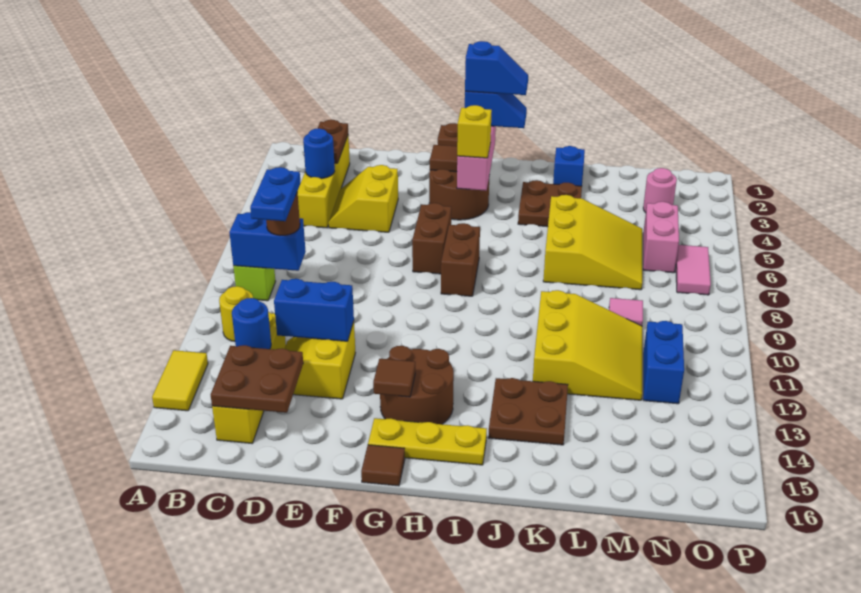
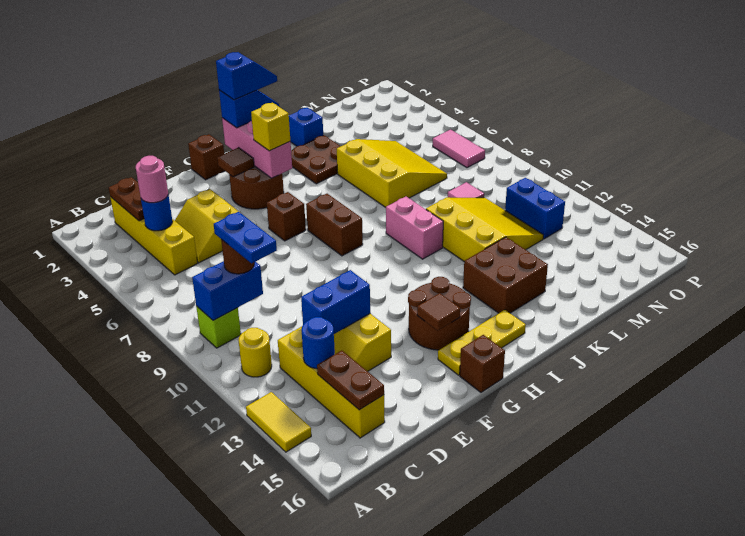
brown plate C14:D15 level 2 -> brown plate C14:C15 level 2
brown brick G6:G7 level 1 -> brown brick G6 level 1
brown tile G16 level 1 -> brown brick G16 level 1
brown plate J13:K14 level 1 -> brown brick J13:K14 level 1
pink round brick N3 level 1 -> pink round brick C4 level 3
pink brick N5:N6 level 1 -> pink brick J9:J10 level 1

